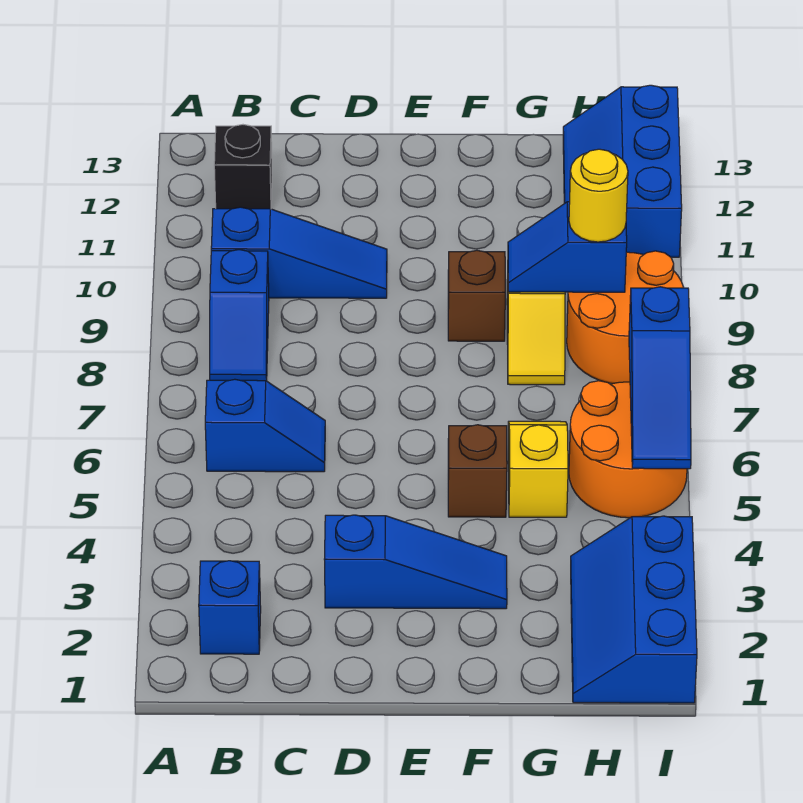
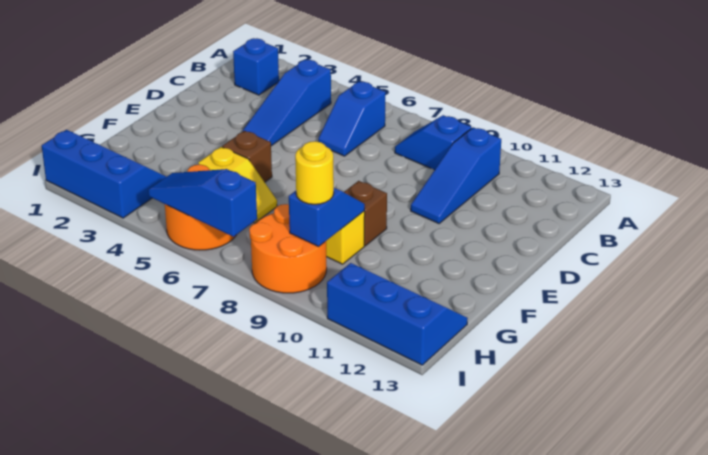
black brick B12 level 1 -> none
blue slope D3:F3 level 1 top D -> blue slope B4:D4 level 1 top B

